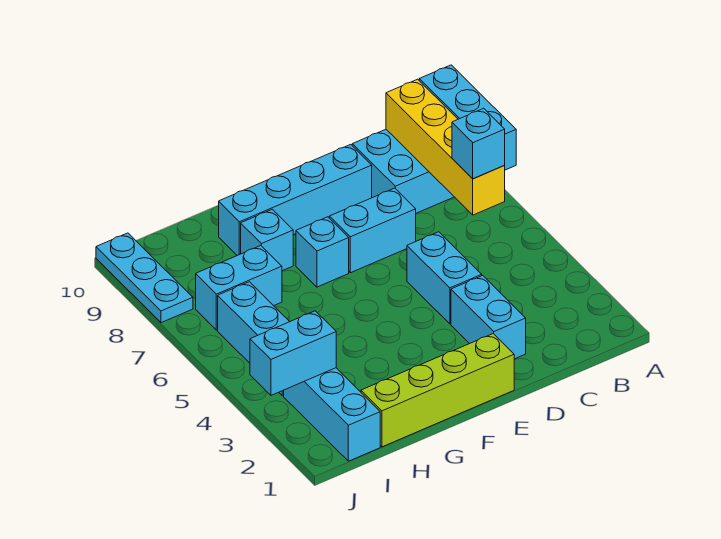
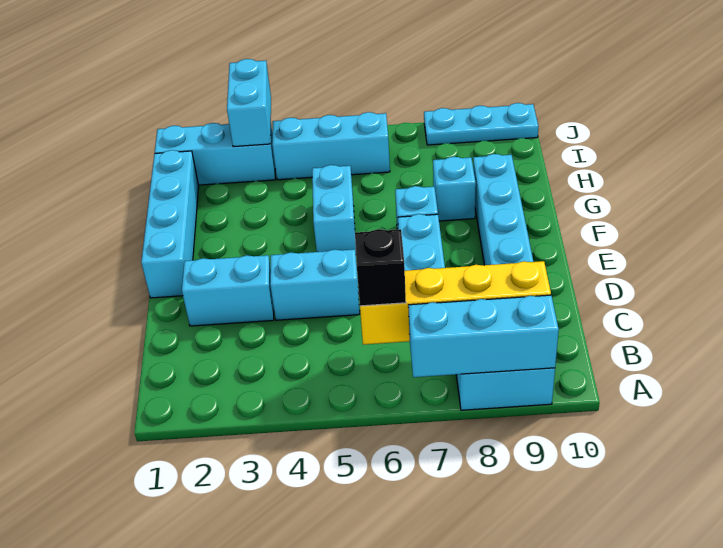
cyan brick B6 level 3 -> black brick B6 level 3
lime brick E1:H1 level 1 -> cyan brick E1:H1 level 1
cyan brick H7:I7 level 1 -> cyan brick F5:G5 level 1

